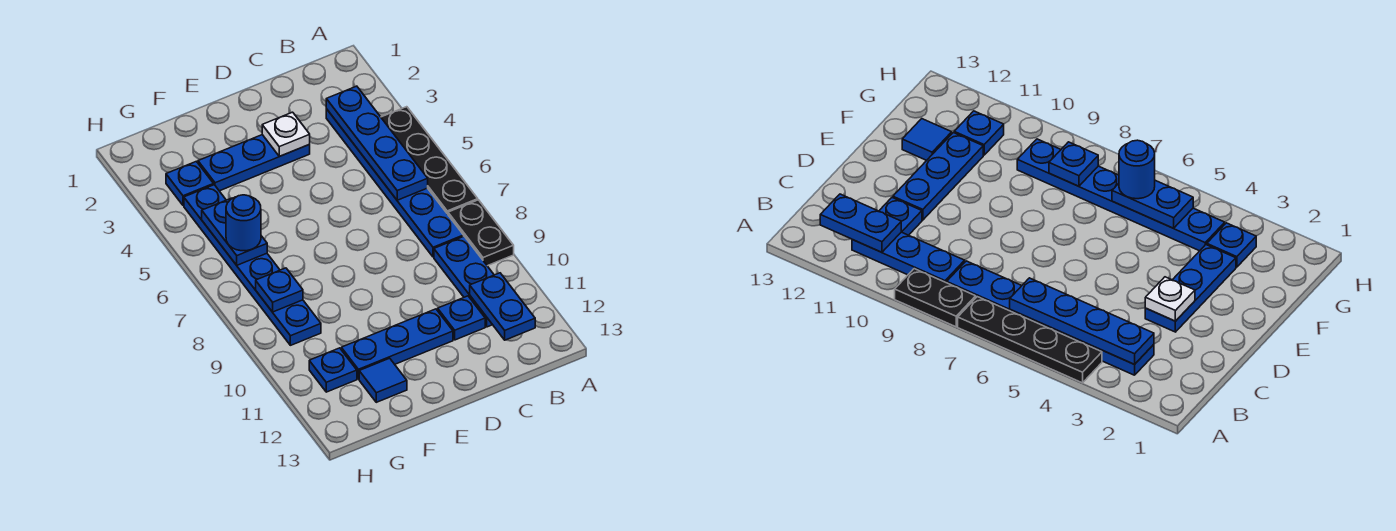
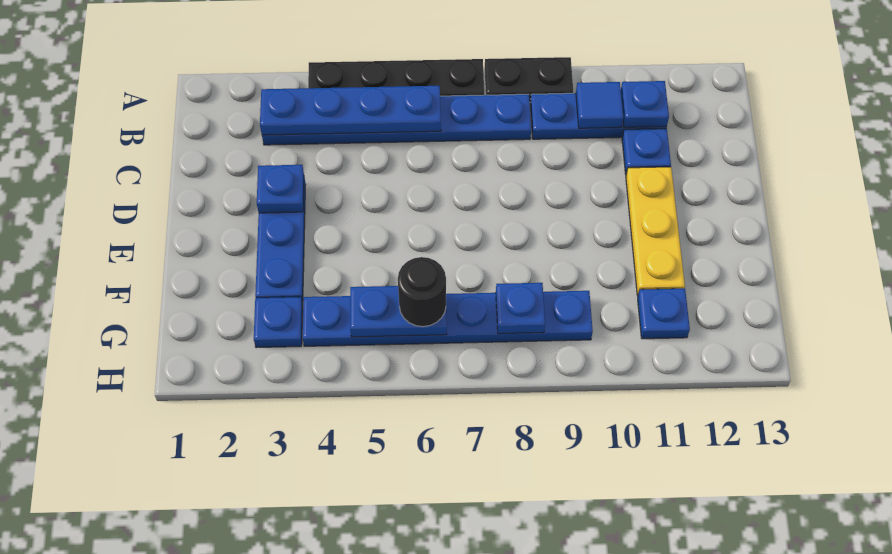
blue plate B11:B12 level 2 -> blue plate B11 level 2
white plate D3 level 2 -> blue plate D3 level 2
blue plate D11:F11 level 1 -> yellow plate D11:F11 level 1
blue tile F12 level 1 -> blue tile B10 level 2
blue round brick G6 level 3 -> black round brick G6 level 3

